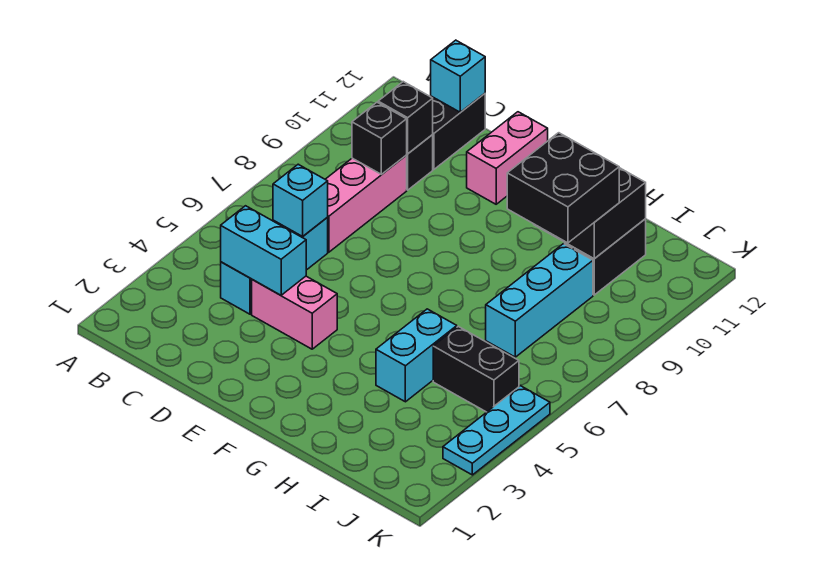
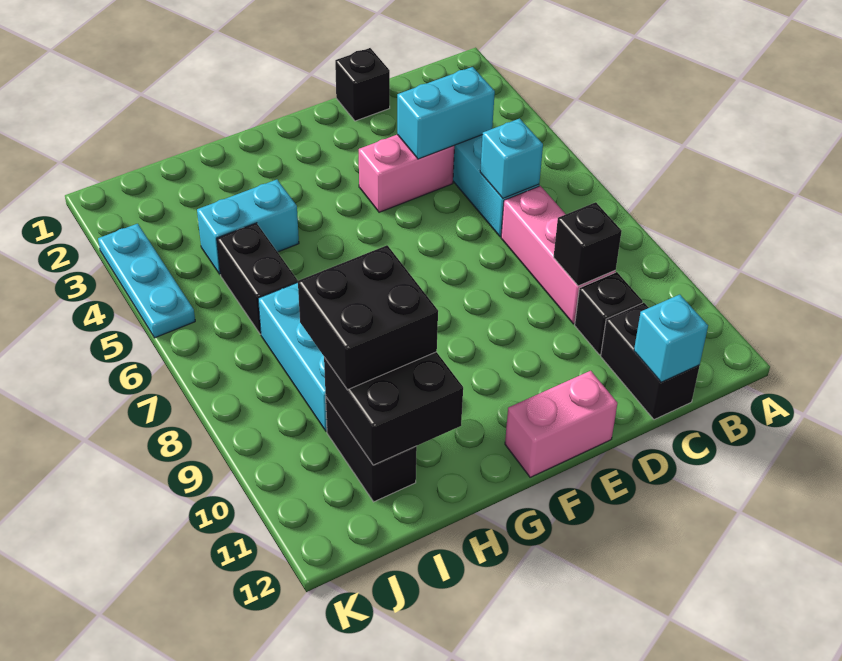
black brick C10 level 2 -> black brick D1 level 1
pink brick E11:E12 level 1 -> pink brick E12:F12 level 1
cyan brick H4:H5 level 1 -> cyan brick H4:I4 level 1
black brick I5:J5 level 1 -> black brick I5:I6 level 1

